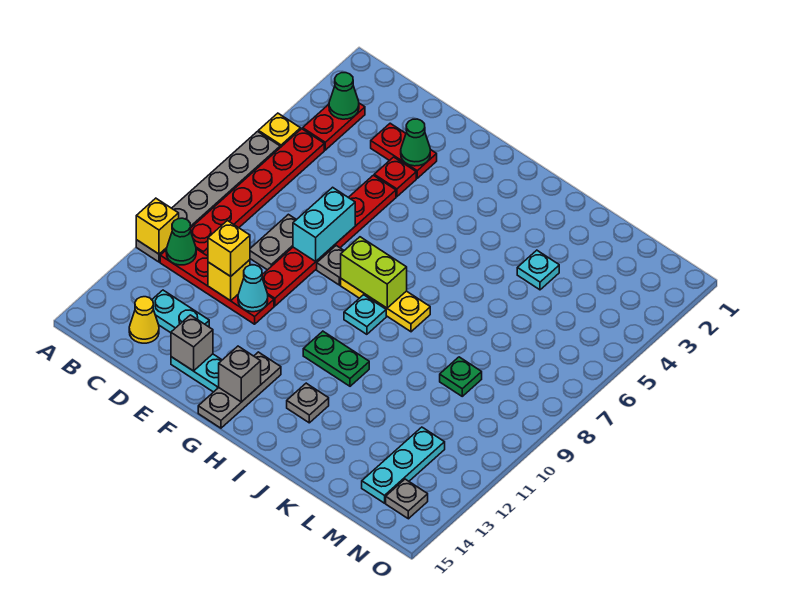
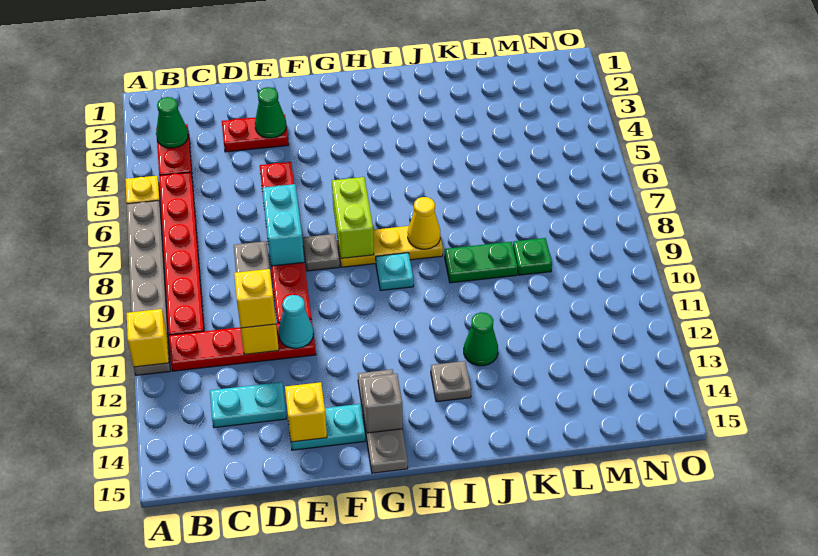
green cone B11 level 2 -> green cone J12 level 1
yellow cone C14 level 1 -> yellow cone I8 level 2
red plate E4 level 1 -> none
grey brick E14 level 2 -> yellow brick E14 level 2
lime brick G8:H8 level 2 -> lime brick G7:G8 level 2
green plate H11:I11 level 1 -> green plate J9:K9 level 1
cyan plate K4 level 1 -> none
cyan plate M12:M14 level 1 -> none
grey plate N14 level 1 -> none

